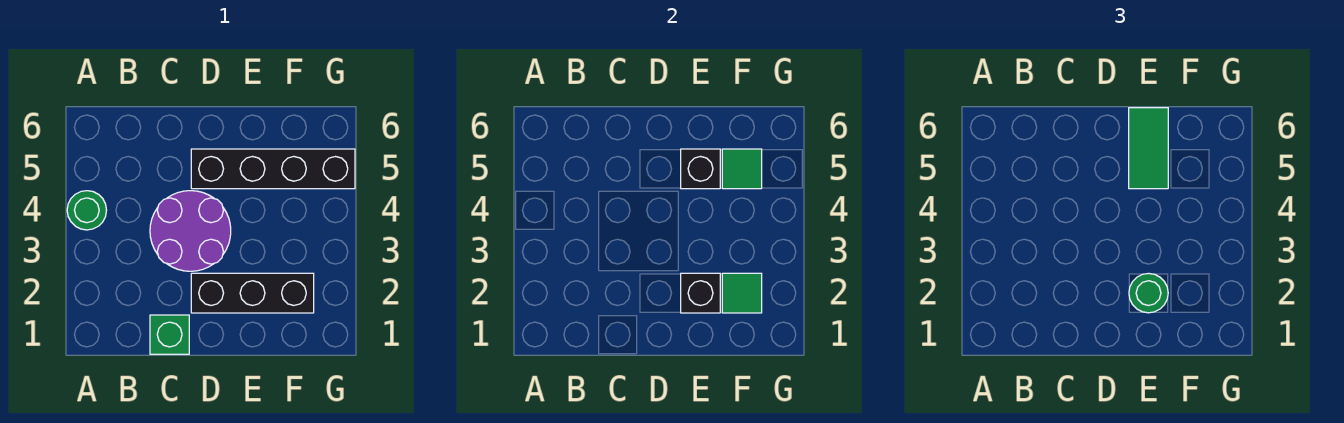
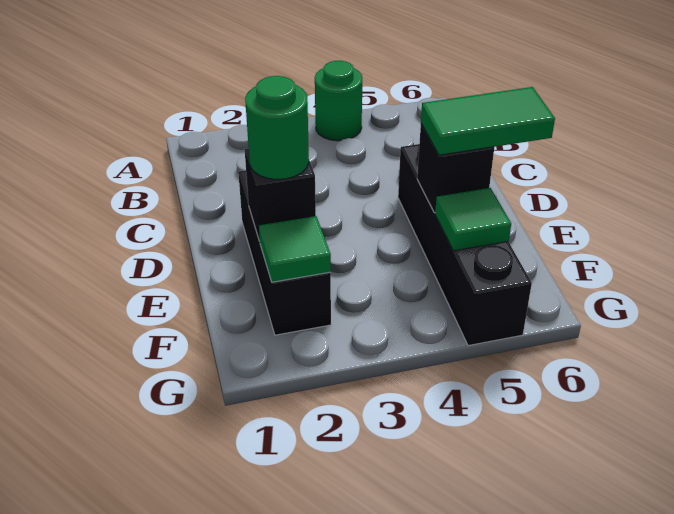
green brick C1 level 1 -> none
purple round brick C3:D4 level 1 -> none

